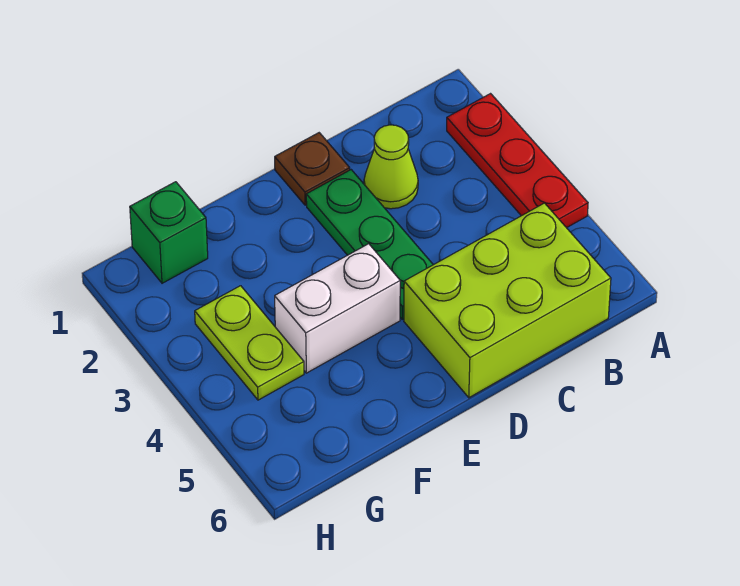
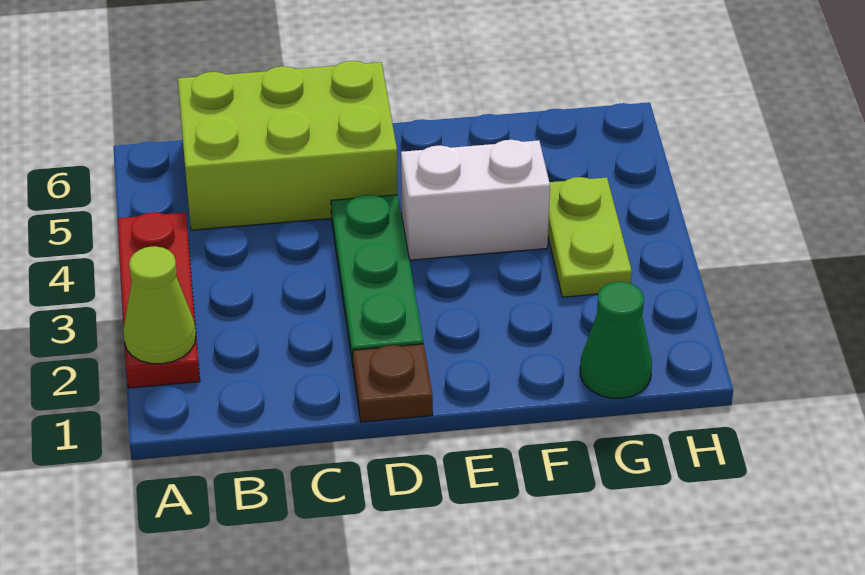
lime cone C2 level 1 -> lime cone A2 level 2
green brick G1 level 1 -> green cone G1 level 1

